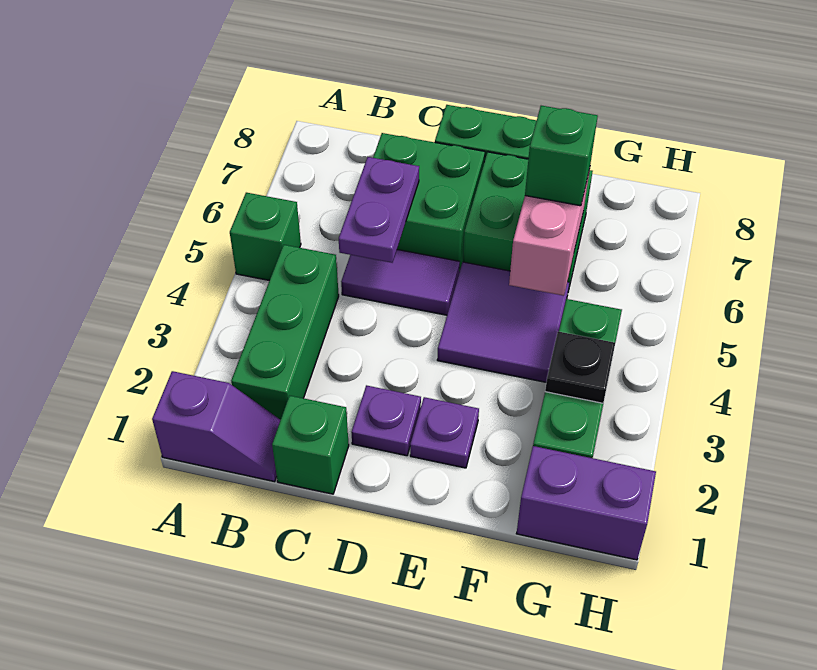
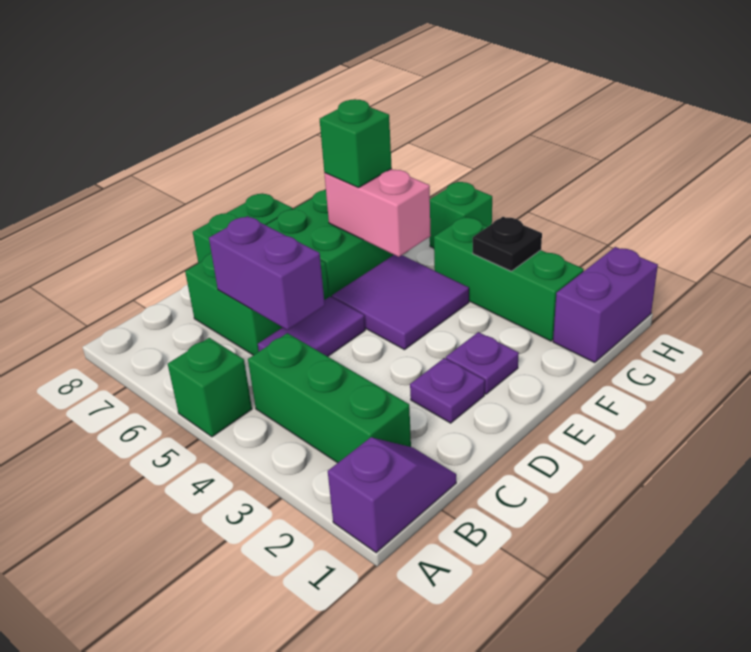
green brick C1 level 1 -> green brick H5 level 1
purple plate C5:C6 level 2 -> purple brick C5:C6 level 2

